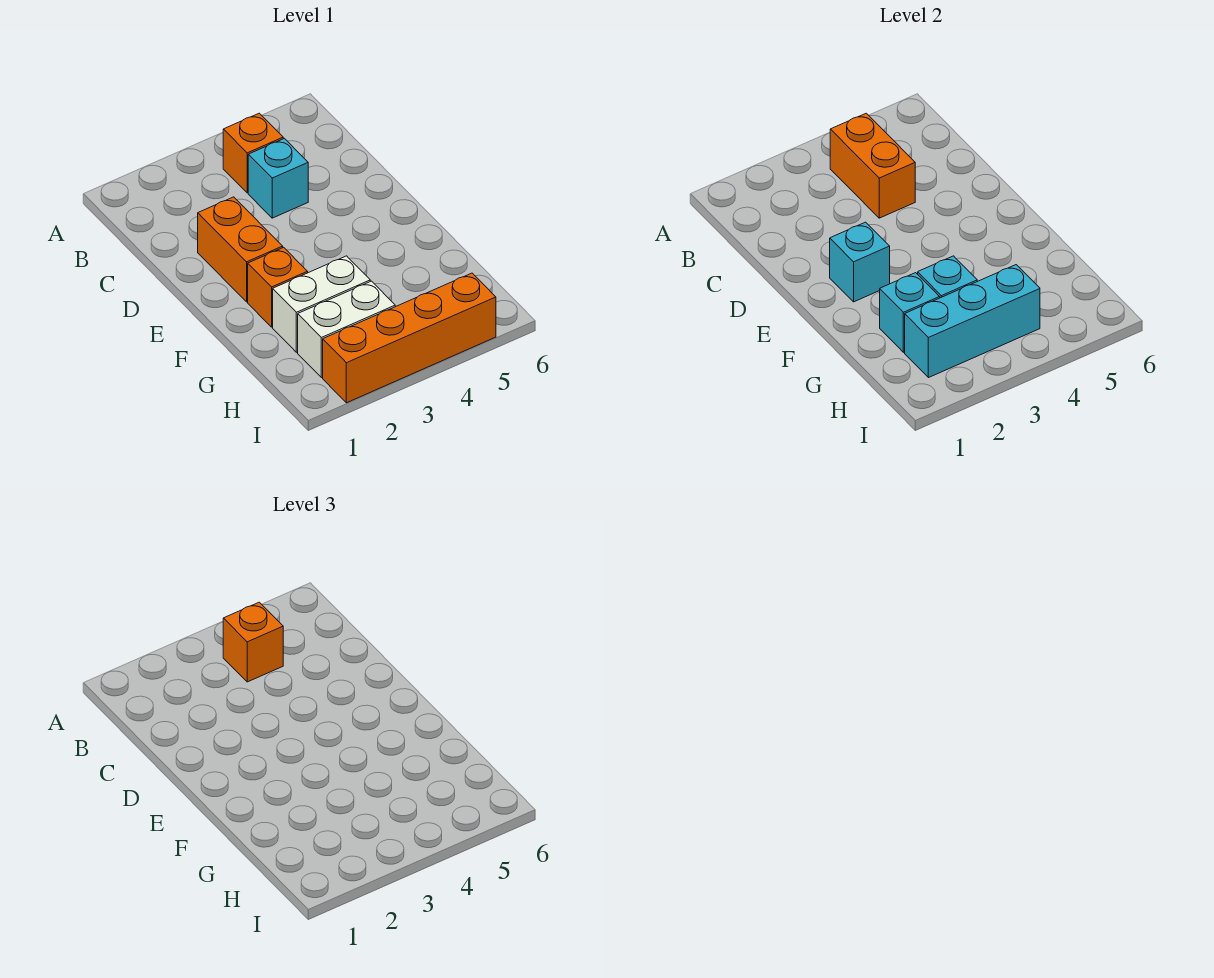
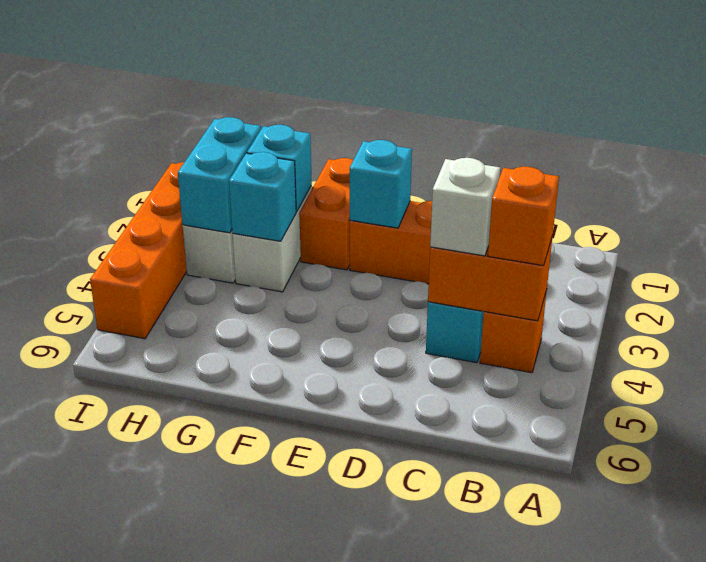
none -> white brick C4 level 3
orange brick F2 level 1 -> orange brick F1:F2 level 1
cyan brick H2:H4 level 2 -> cyan brick H2:H3 level 2

